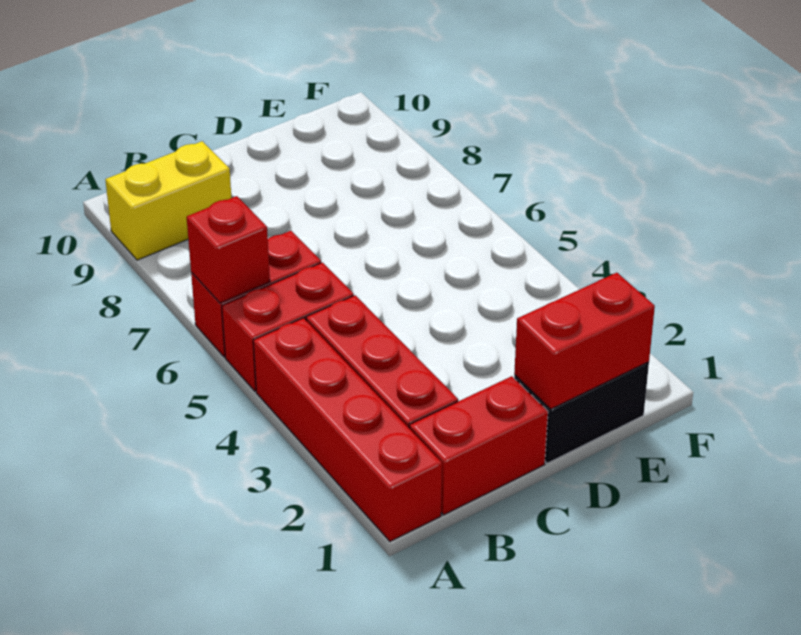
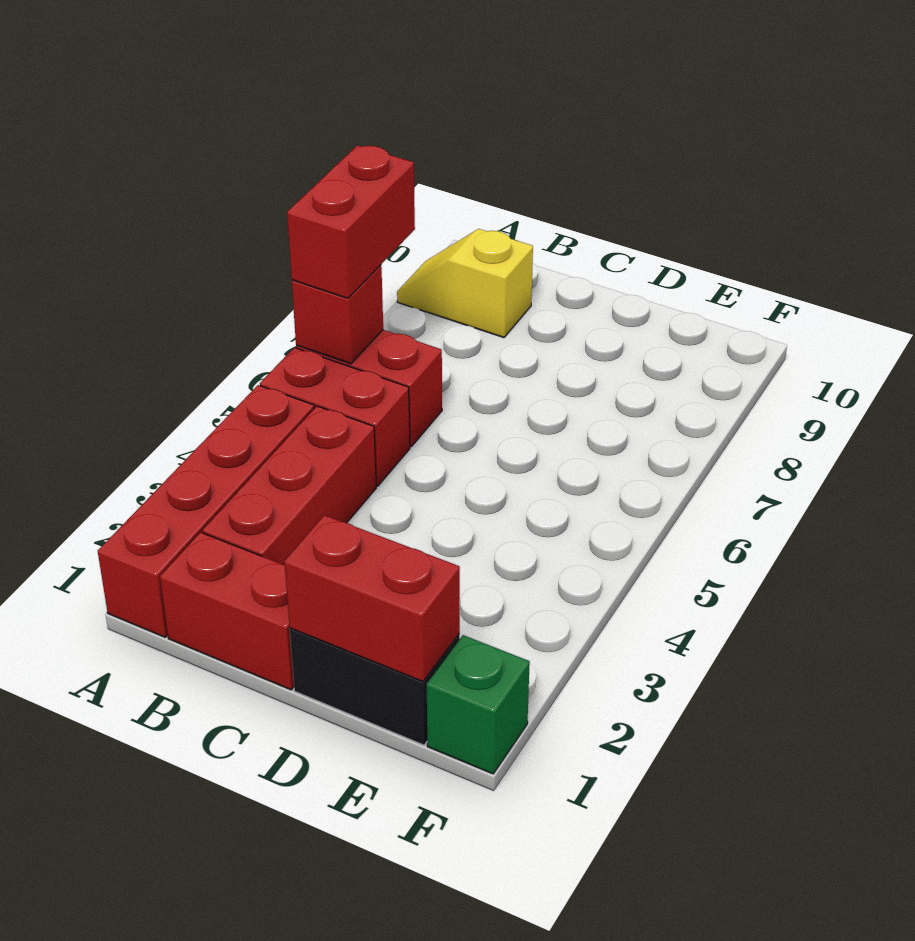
none -> red brick A6:A7 level 3
yellow brick A9:B9 level 1 -> yellow slope A9:B9 level 1 top B
none -> green brick F1 level 1

